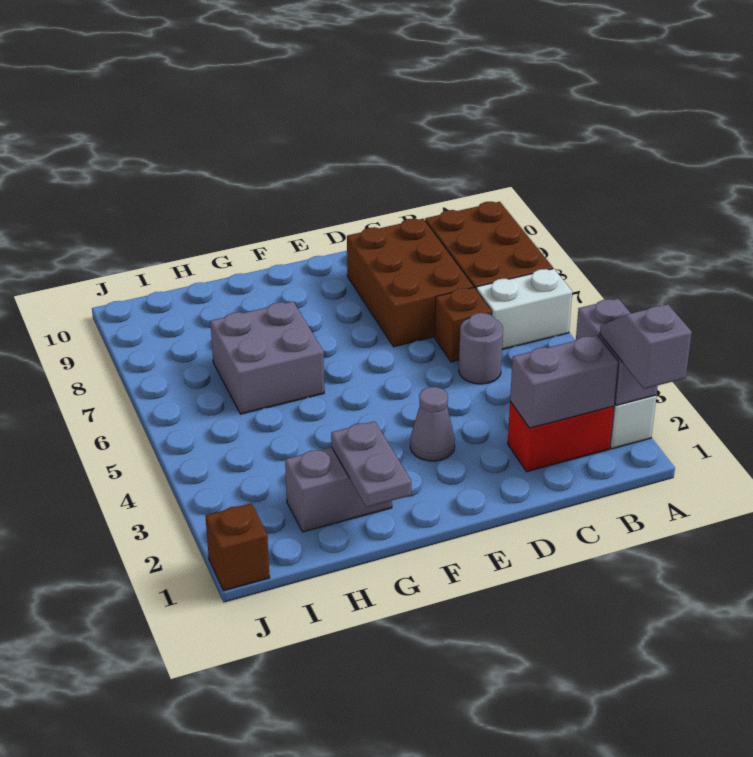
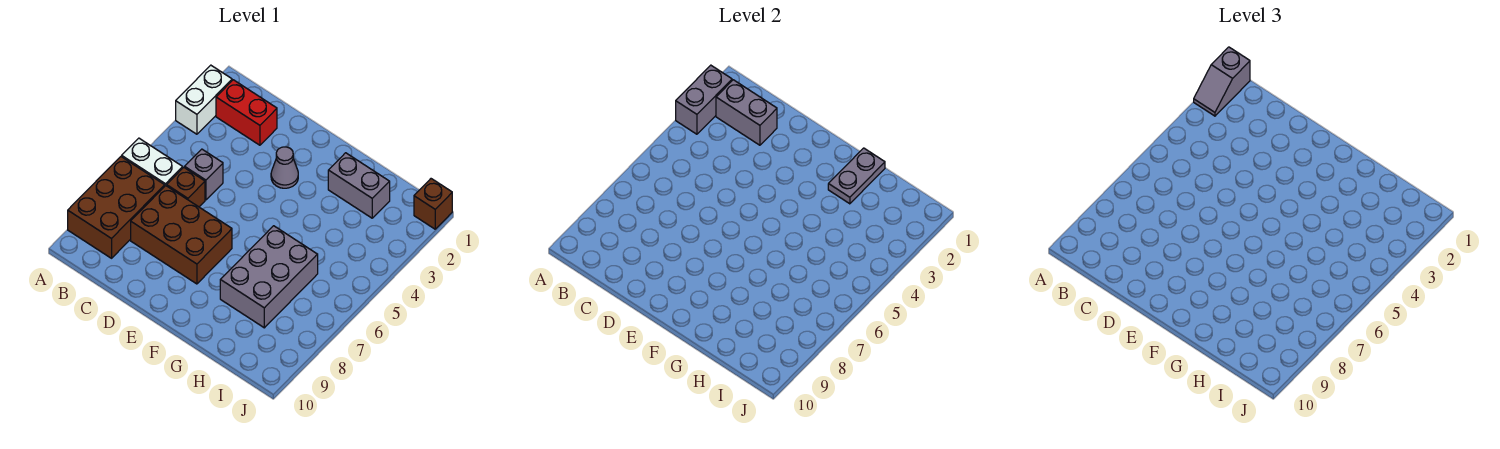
grey round brick C5 level 1 -> grey brick C5 level 1
brown brick C7:D9 level 1 -> brown brick C7:E8 level 1
grey brick G6:H7 level 1 -> grey brick G6:H8 level 1

